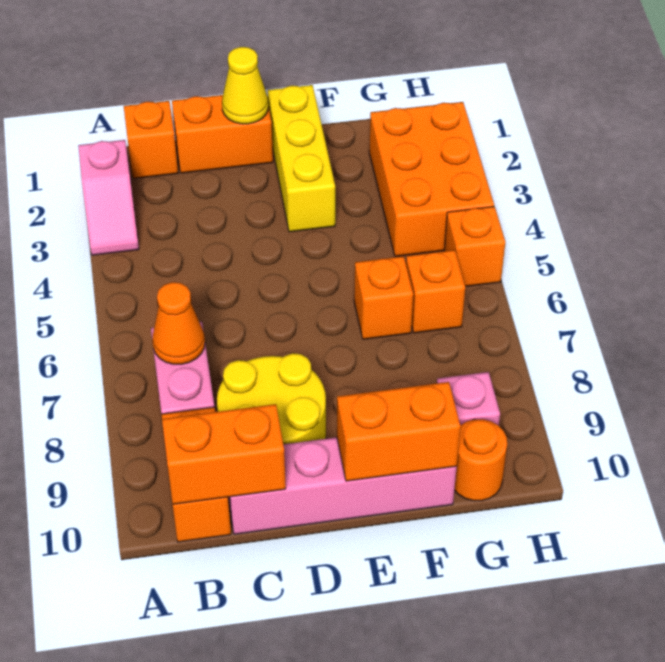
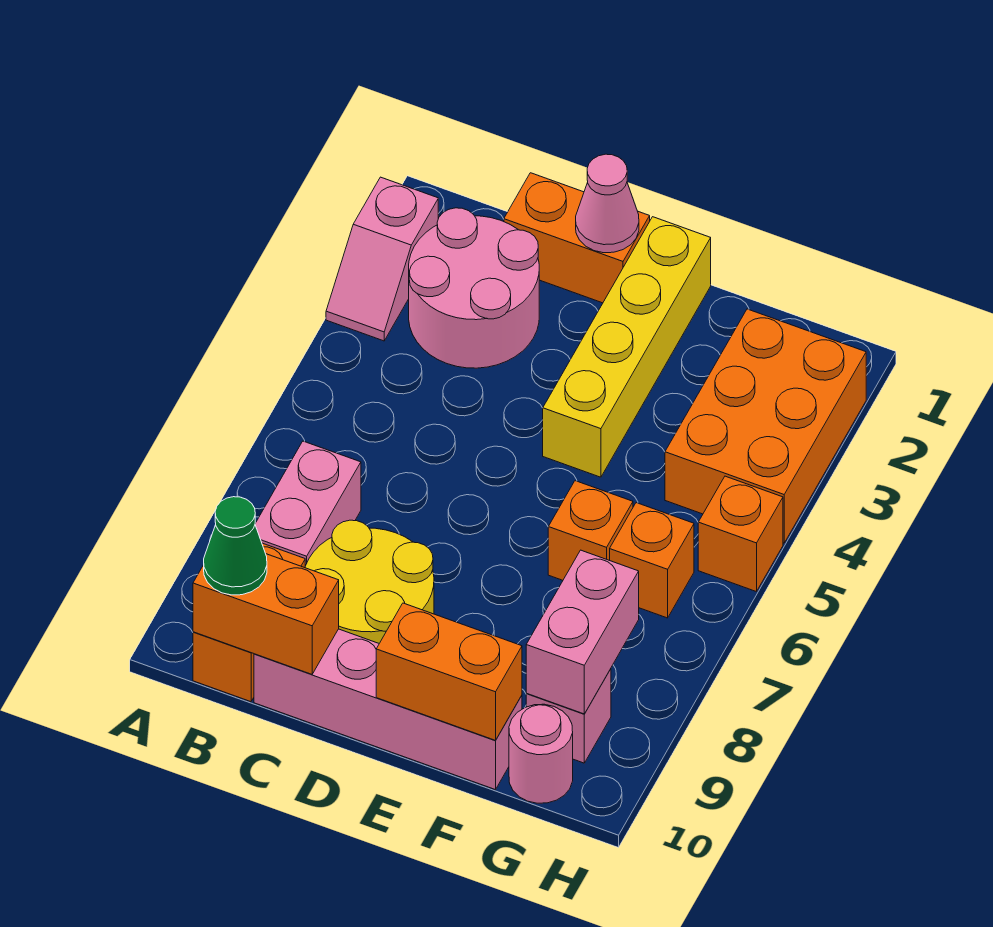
orange brick B1 level 1 -> none
none -> pink round brick B2:C3 level 1
orange cone B7 level 2 -> none
none -> green cone B10 level 3
yellow cone D1 level 2 -> pink cone D1 level 2
yellow brick E1:E3 level 1 -> yellow brick E1:E4 level 1
none -> pink brick G8:G9 level 2
orange round brick G10 level 1 -> pink round brick G10 level 1

